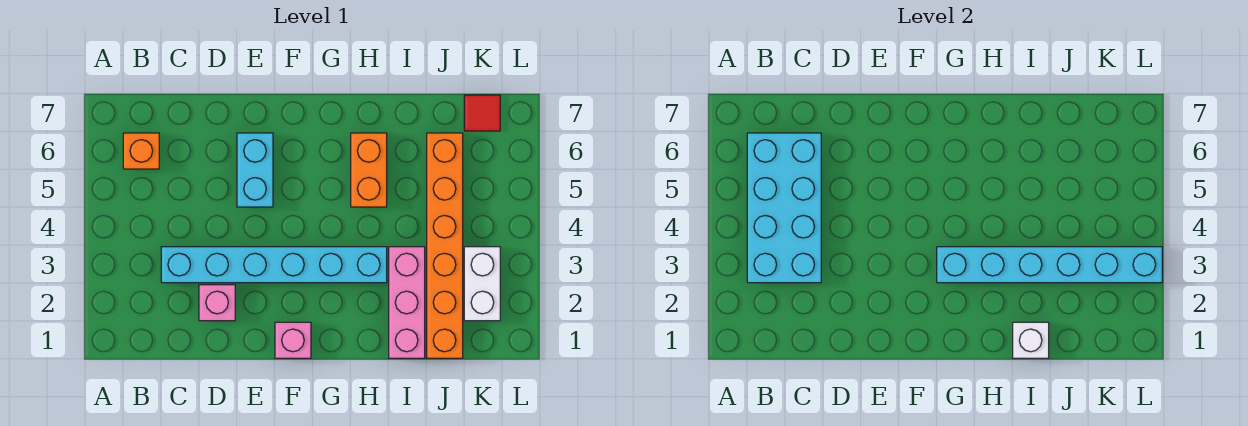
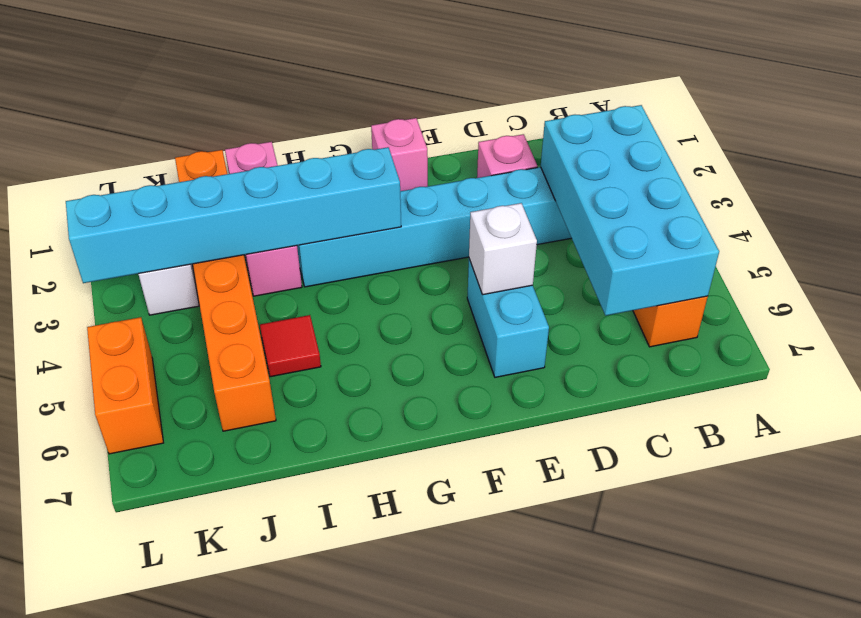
orange brick H5:H6 level 1 -> orange brick L5:L6 level 1
white brick I1 level 2 -> white brick E5 level 2
red tile K7 level 1 -> red tile I5 level 1

